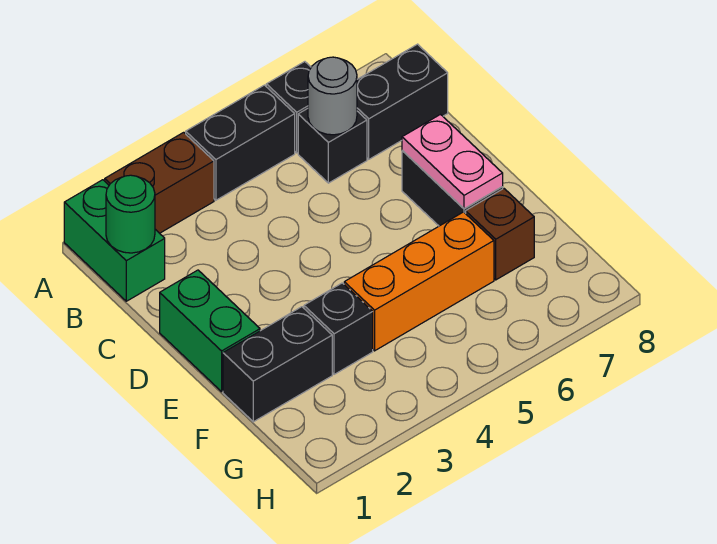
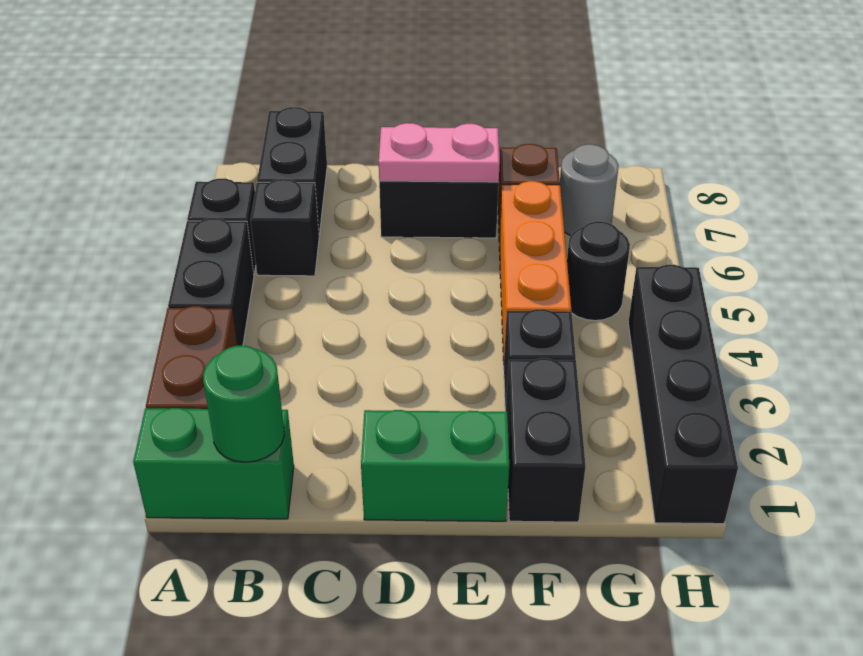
grey round brick B6 level 2 -> grey round brick G7 level 1
none -> black round brick G5 level 1
none -> black brick H1:H4 level 1

